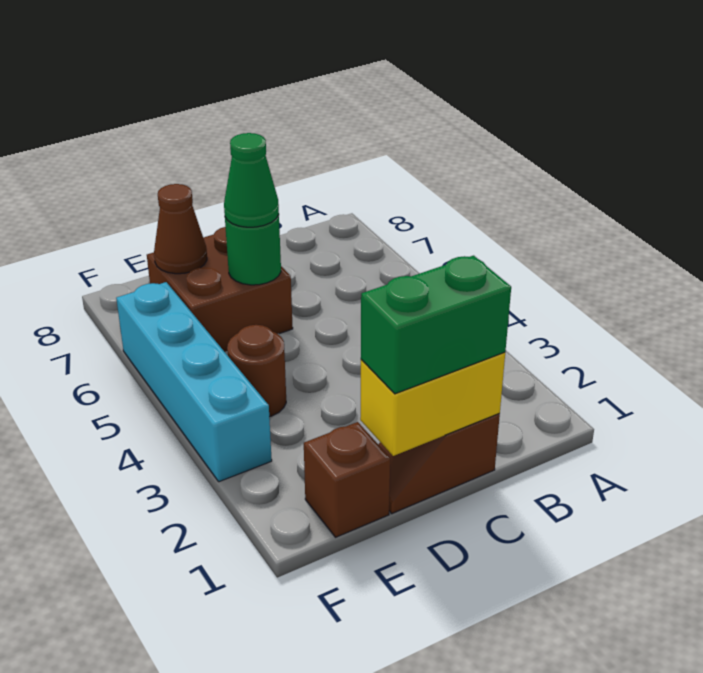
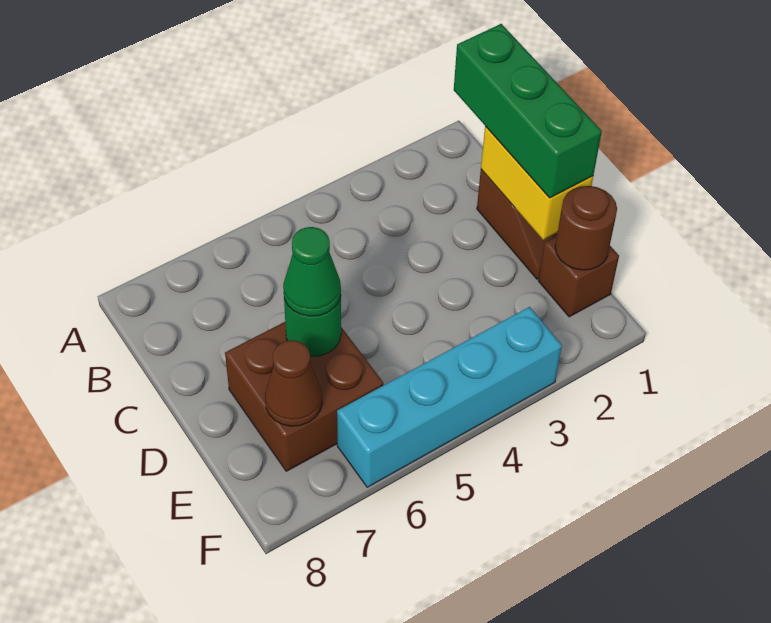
green brick C1:D1 level 3 -> green brick B1:D1 level 3
brown round brick E4 level 1 -> brown round brick E1 level 2

